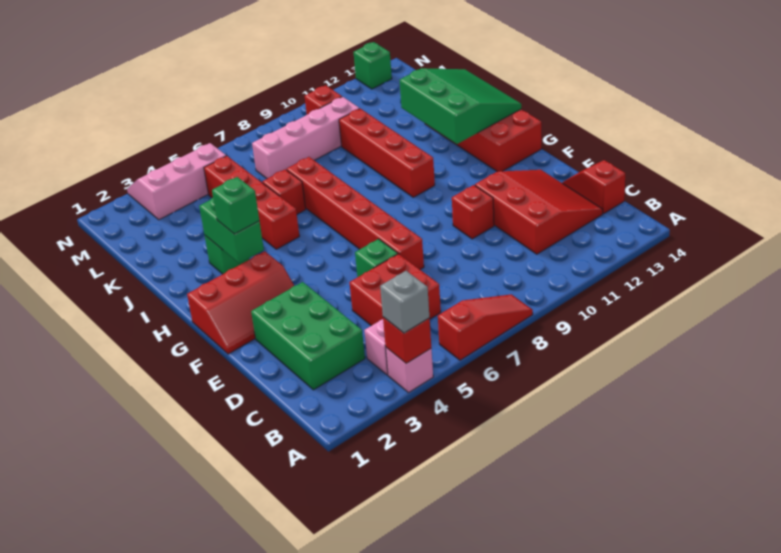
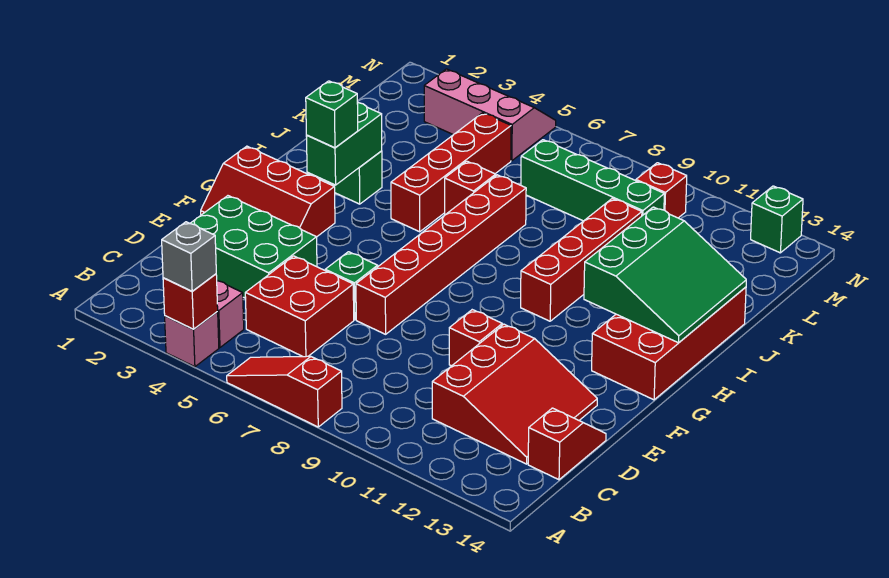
red slope A6:A8 level 1 top 6 -> red slope A6:A8 level 1 top 8
green brick C2:E3 level 1 -> green brick D2:E4 level 1
pink brick L7:L10 level 1 -> green brick L7:L10 level 1

